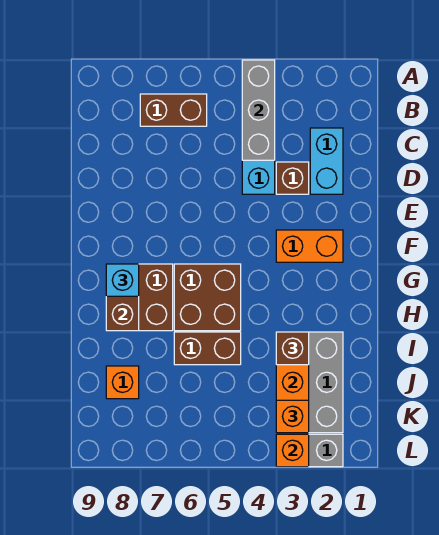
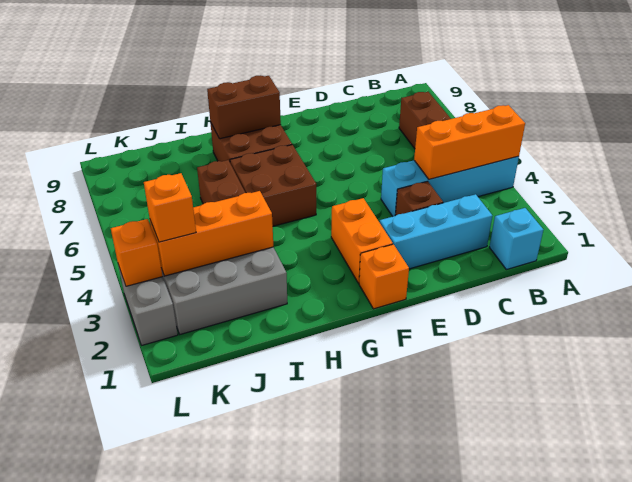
grey brick A4:C4 level 2 -> orange brick A4:C4 level 2
cyan brick C2:D2 level 1 -> cyan brick C2:E2 level 1
cyan brick G8 level 3 -> cyan brick B1 level 1
brown brick I3 level 3 -> none
orange brick J8 level 1 -> orange brick F1 level 1

